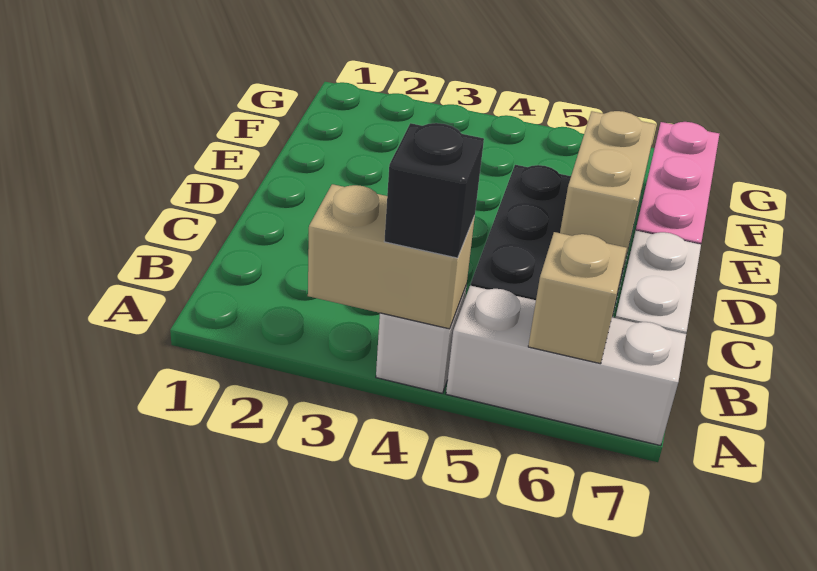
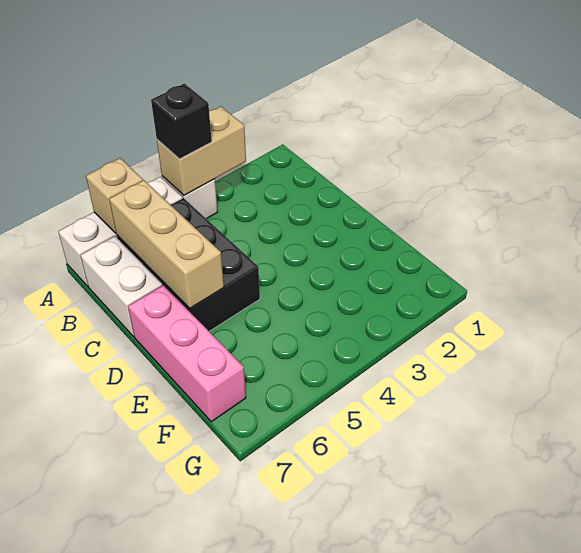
tan brick C6:D6 level 2 -> tan brick B6:D6 level 2

